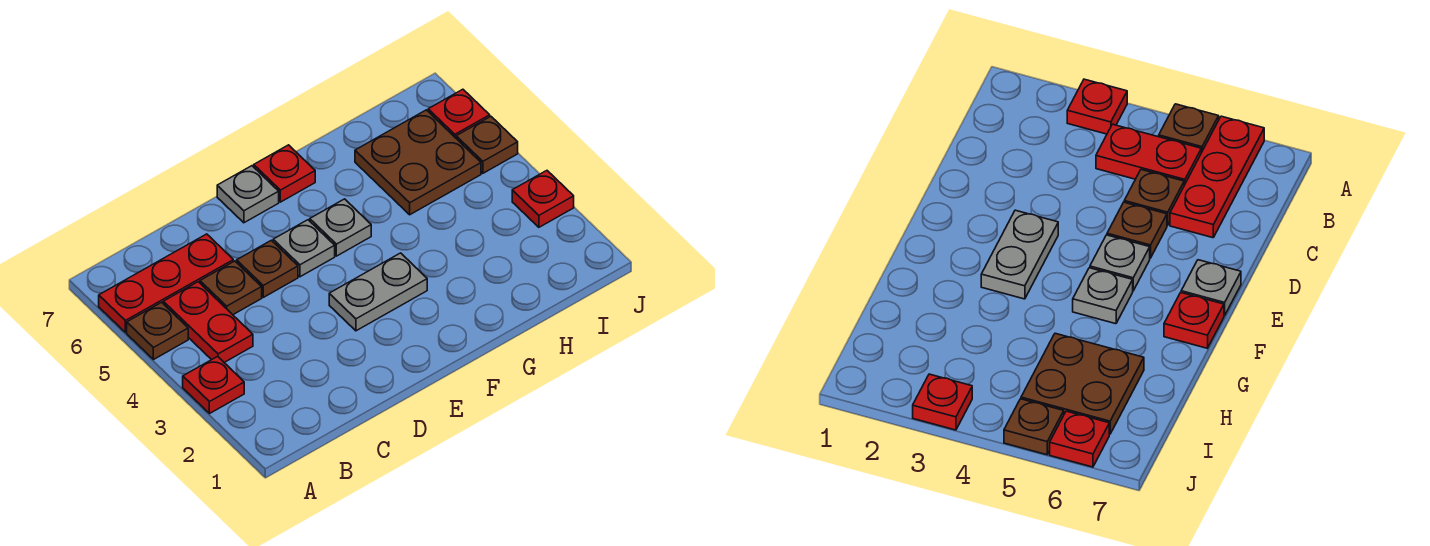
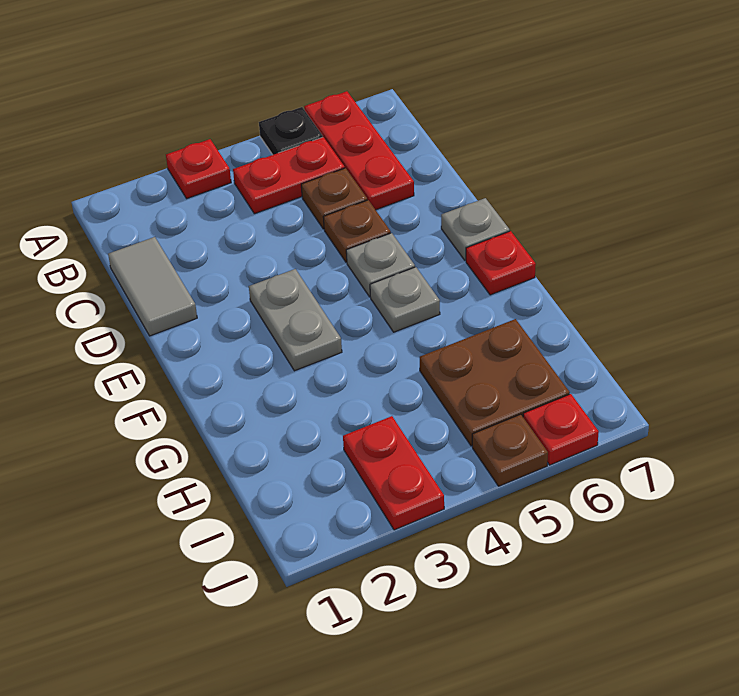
brown plate A5 level 1 -> black plate A5 level 1
none -> grey tile C1:D1 level 1
red plate J3 level 1 -> red plate I3:J3 level 1

